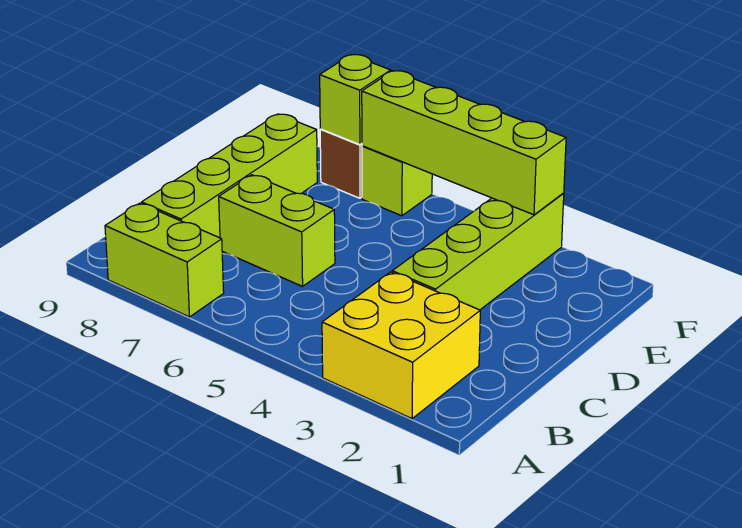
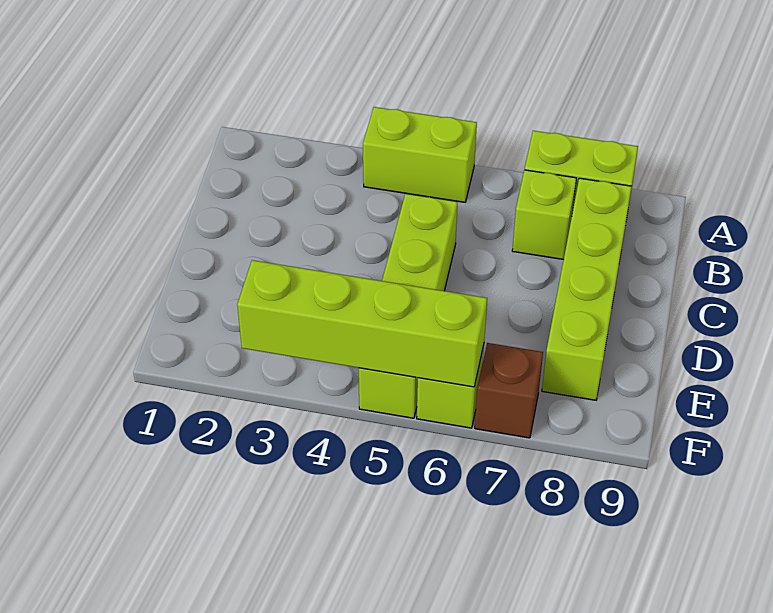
yellow brick A2:B3 level 1 -> none
lime brick C3:F3 level 1 -> lime brick C5:F5 level 1
lime brick C6:C7 level 1 -> lime brick A4:A5 level 1
lime brick F7 level 2 -> lime brick B7 level 1

